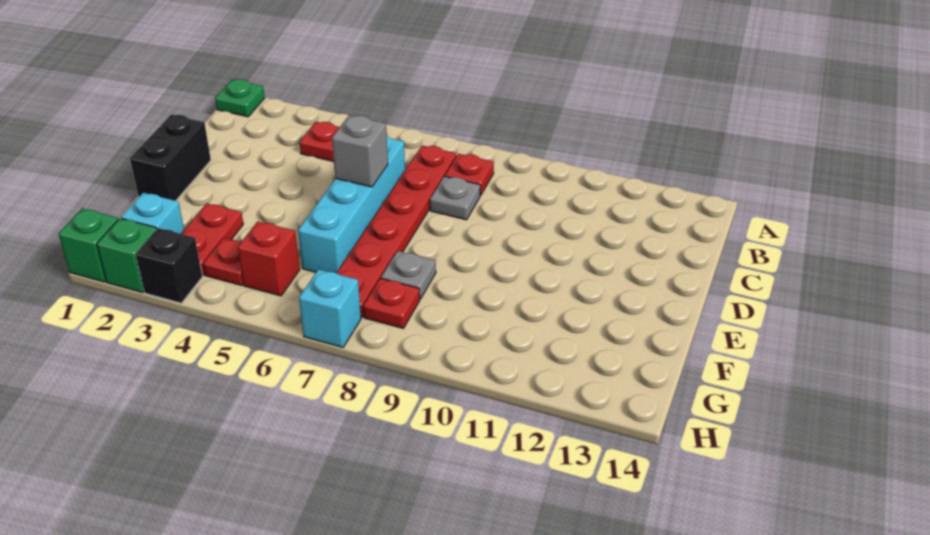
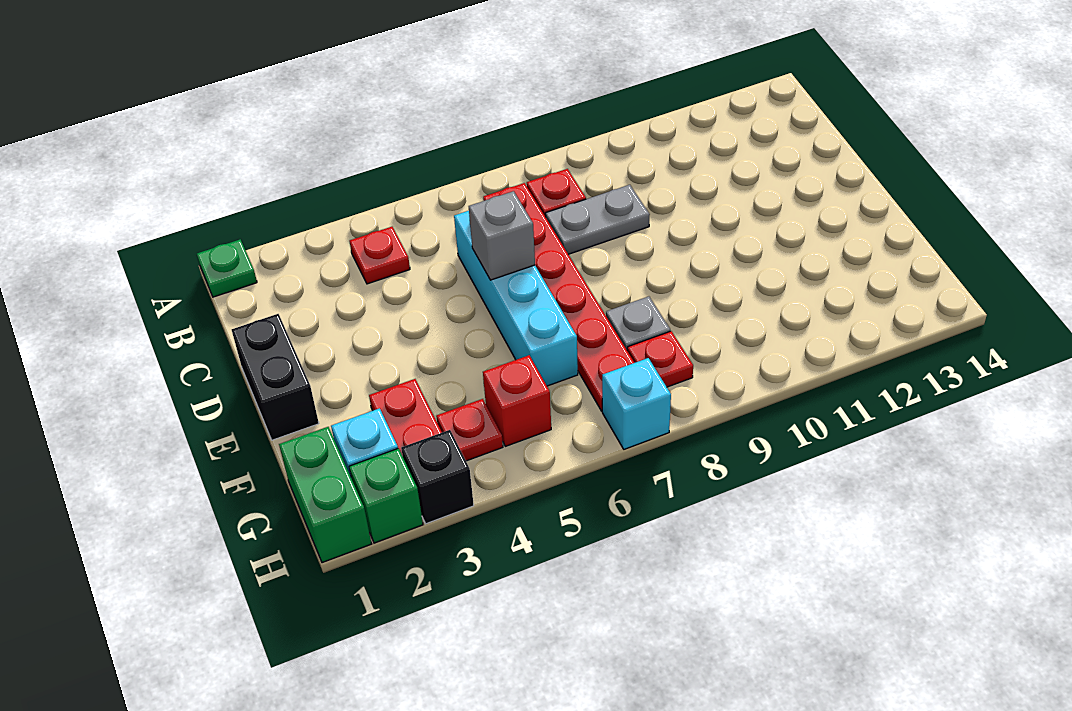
grey plate C8 level 1 -> grey plate C8:C9 level 1
green brick H1 level 1 -> green brick G1:H1 level 1

